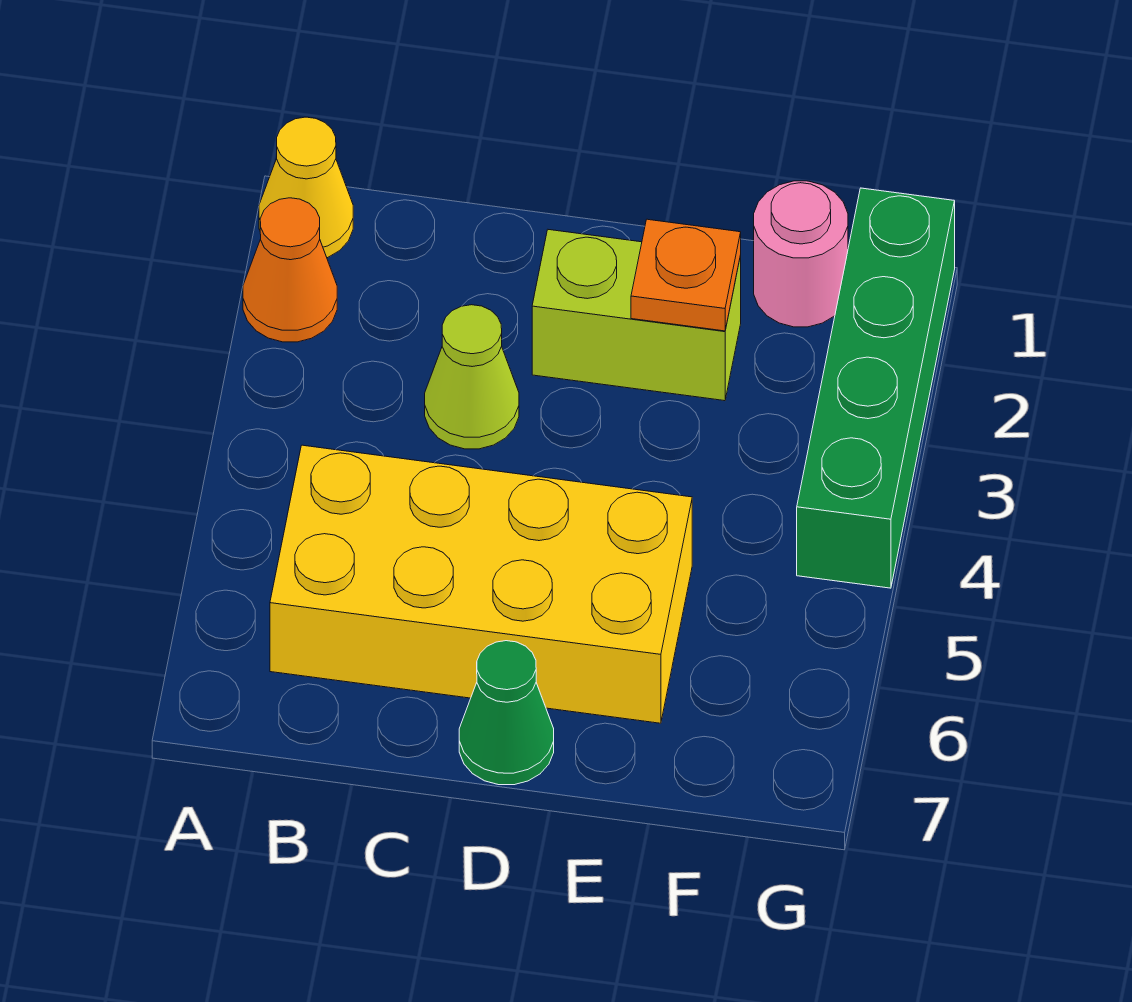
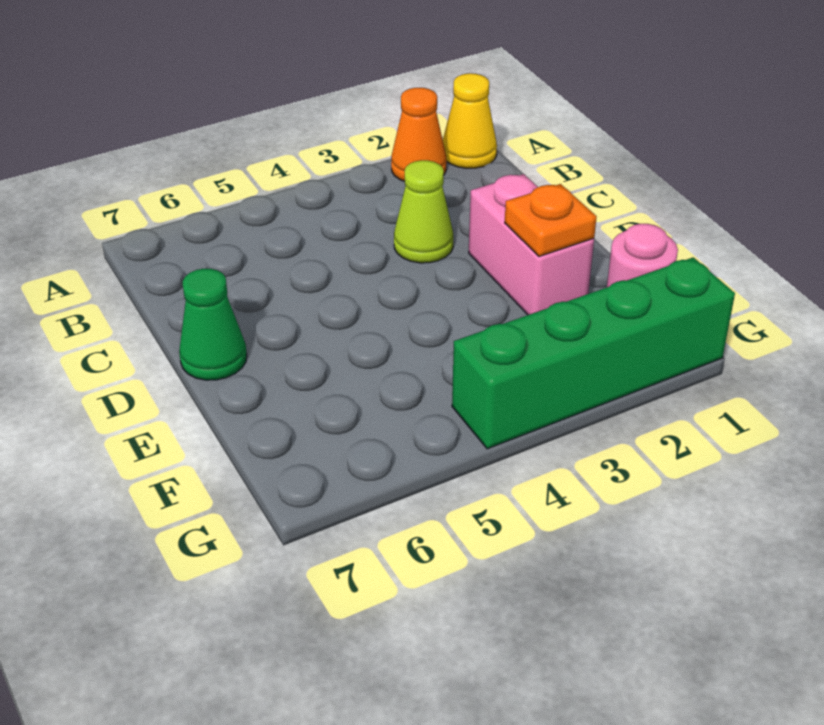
yellow brick B5:E6 level 1 -> none
lime brick D2:E2 level 1 -> pink brick D2:E2 level 1

